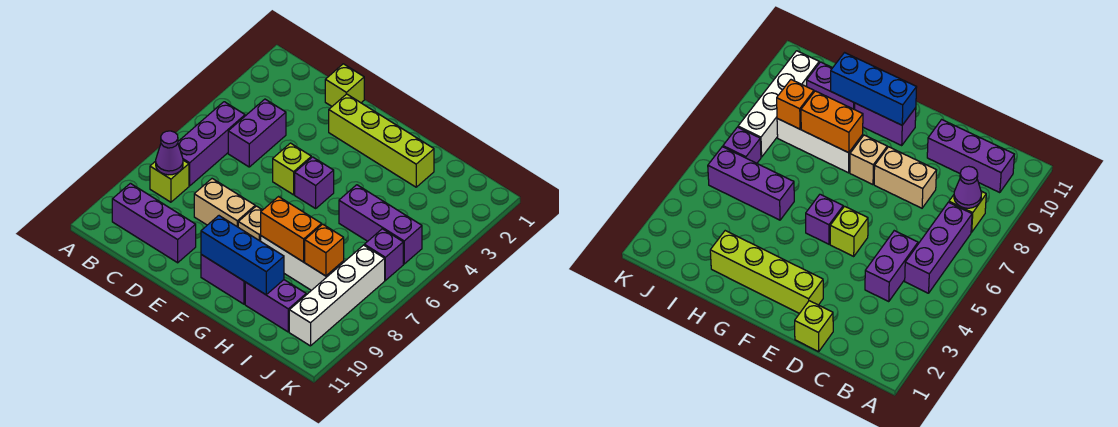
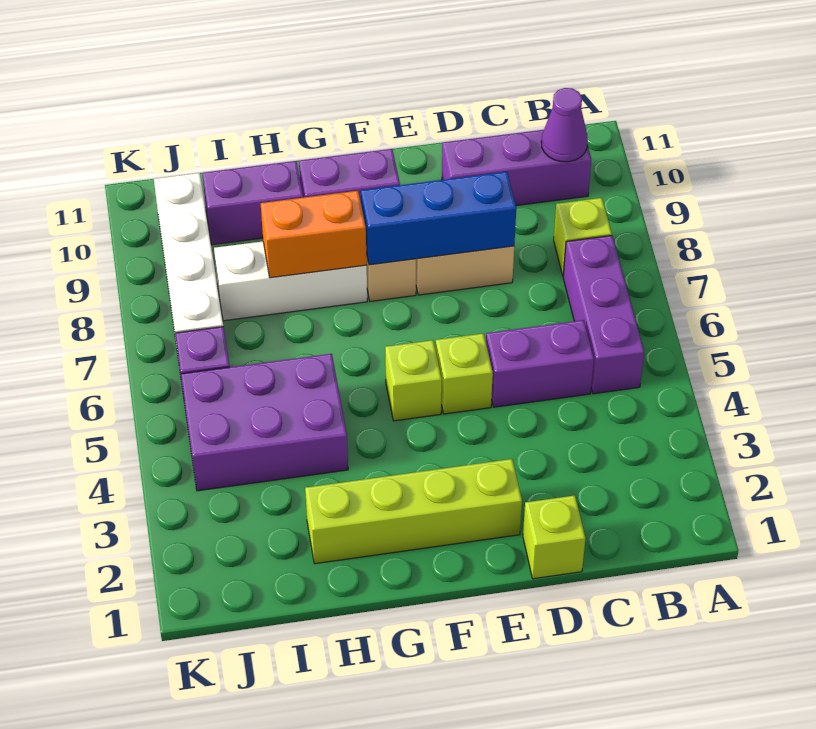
purple cone B8 level 2 -> purple cone B10 level 2
purple brick C4:C5 level 1 -> purple brick C5:D5 level 1
purple brick F5 level 1 -> lime brick F5 level 1
blue brick F10:H10 level 2 -> blue brick D8:F8 level 2
purple brick H5:J5 level 1 -> purple brick H4:J5 level 1
orange brick I8 level 2 -> none

